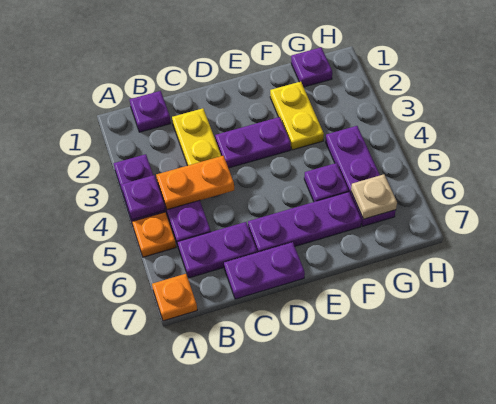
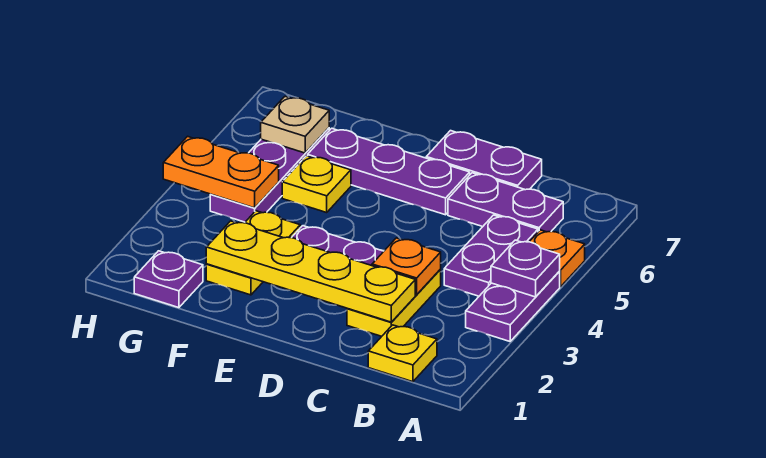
orange plate A7 level 1 -> orange plate C3 level 2
purple plate B1 level 1 -> yellow plate B1 level 1
orange plate B4:C4 level 2 -> orange plate G4:H4 level 2
none -> yellow plate C2:F2 level 2
purple plate F5 level 1 -> yellow plate F5 level 1

